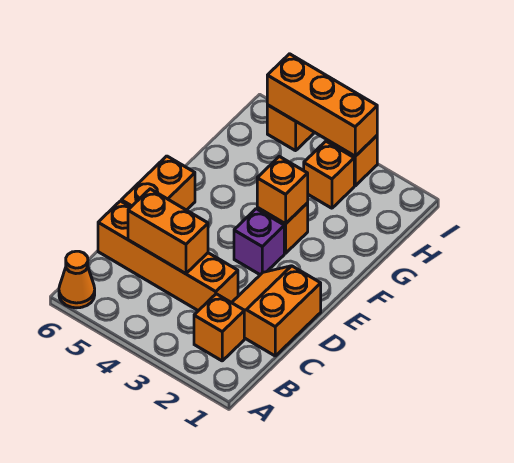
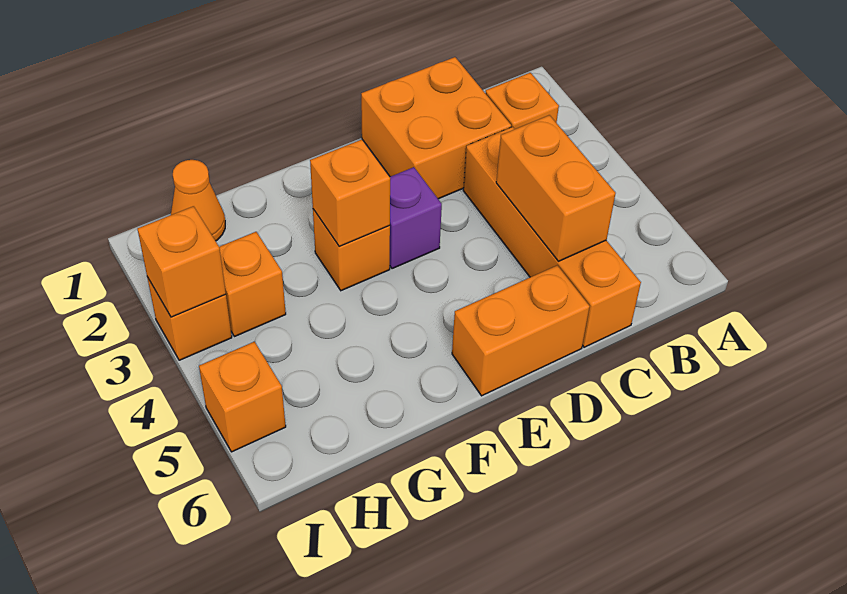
orange cone A6 level 1 -> orange cone H1 level 1
orange slope C1:D2 level 1 top 1 -> orange brick C1:D2 level 1
orange brick I3:I5 level 2 -> orange brick I3 level 2

